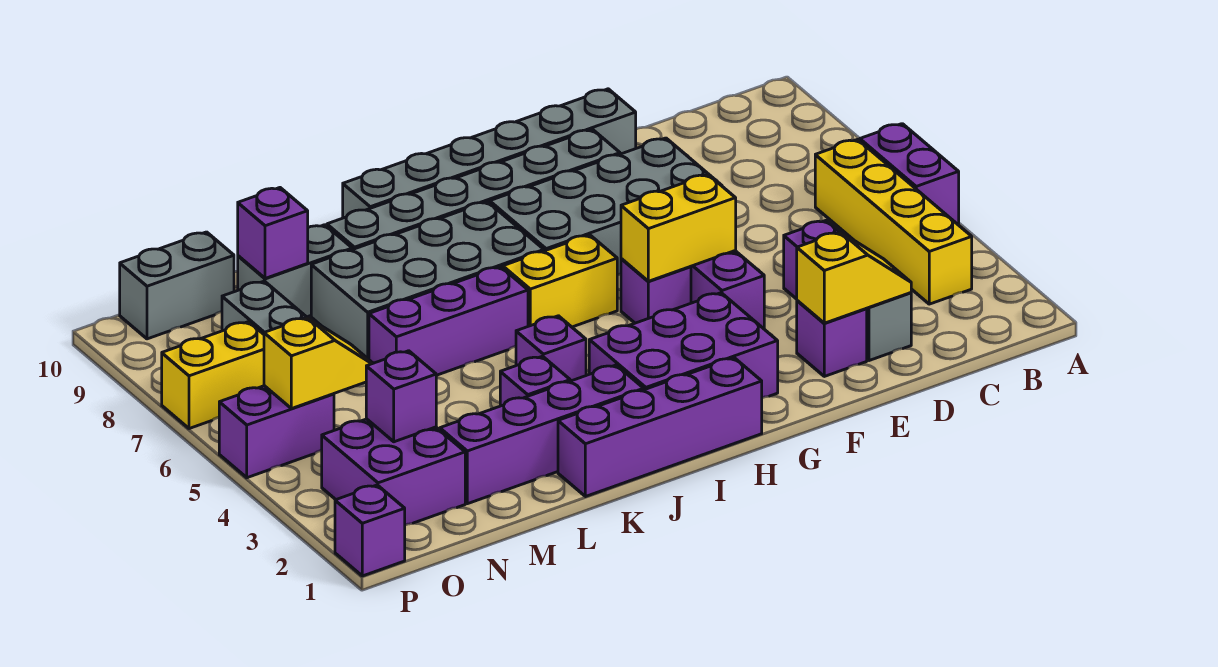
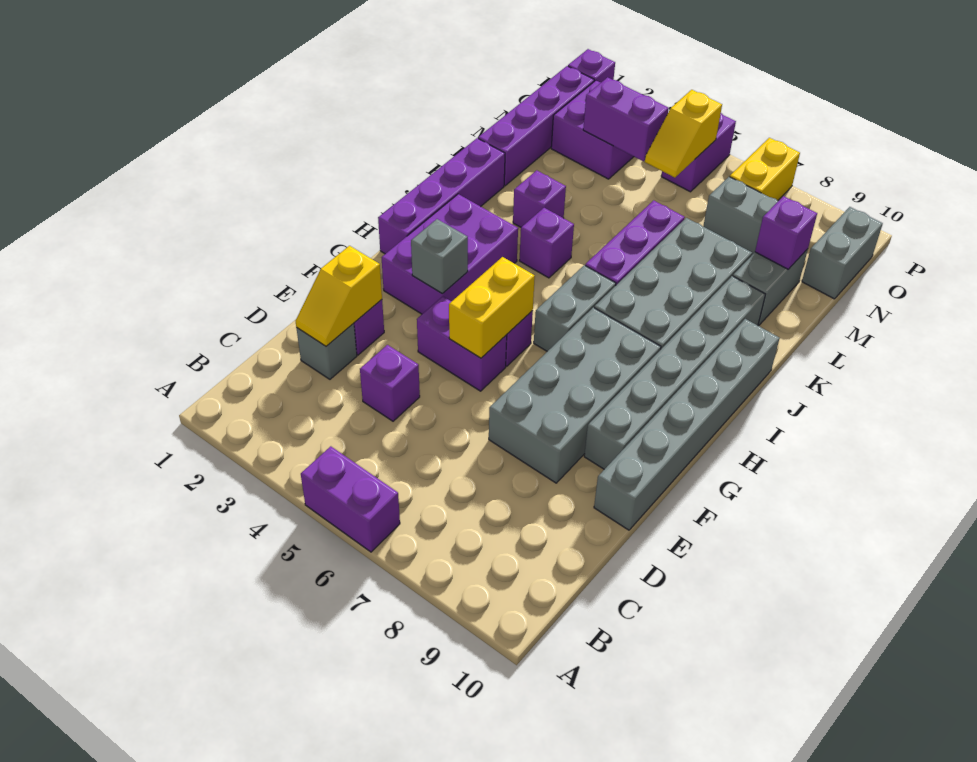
yellow brick B3:B6 level 1 -> none
none -> grey brick G3 level 2
yellow brick H6:I6 level 1 -> grey brick H6:I6 level 1
purple brick J2:M2 level 1 -> purple brick L1:O1 level 1
purple brick N3 level 2 -> purple brick N3:N4 level 2

